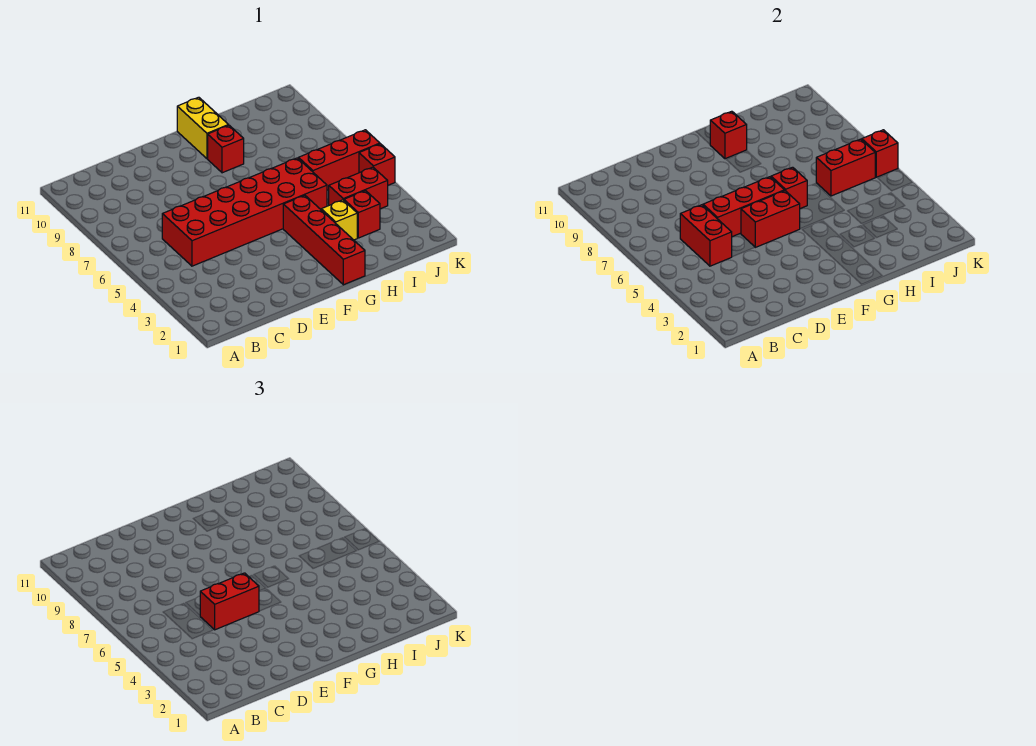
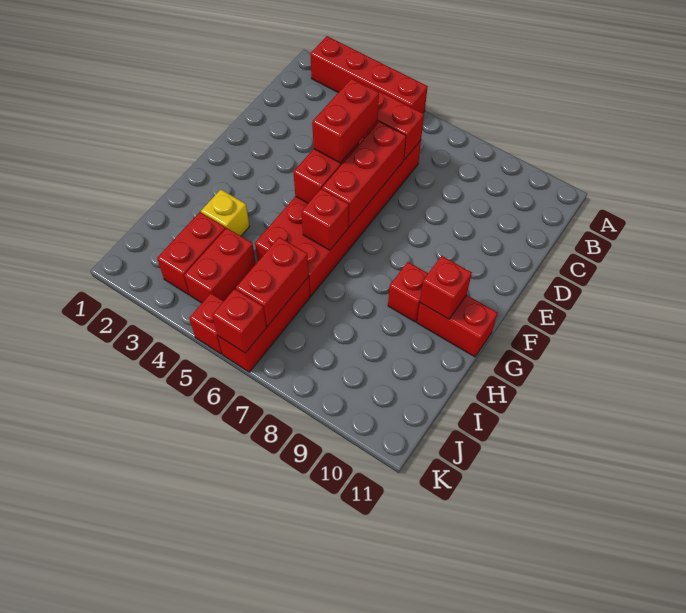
red brick G1:G4 level 1 -> red brick A2:A5 level 1
yellow brick G10:G11 level 1 -> red brick G10:G11 level 1
red brick I3 level 1 -> red brick I3:J3 level 1

